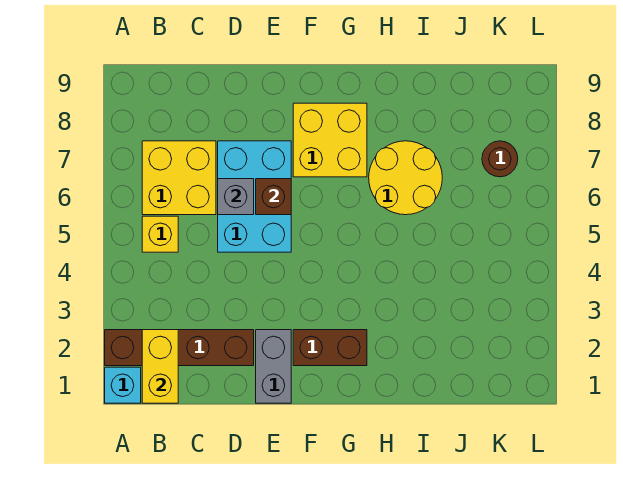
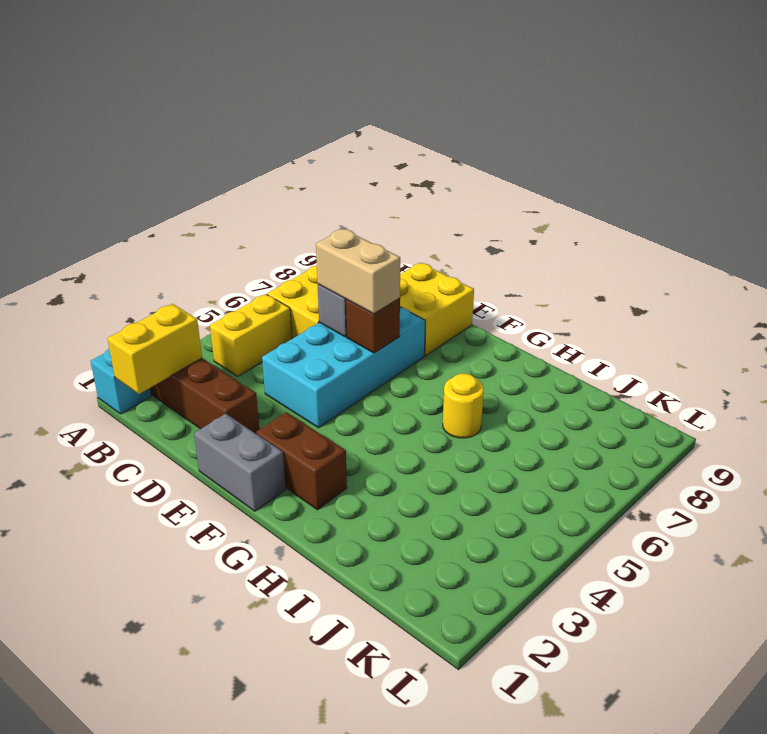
yellow brick B5 level 1 -> yellow brick B4:B5 level 1
cyan brick D5:E7 level 1 -> cyan brick D4:E7 level 1
none -> tan brick D6:E6 level 3
grey brick E1:E2 level 1 -> grey brick E1:F1 level 1
yellow brick F7:G8 level 1 -> yellow brick D8:E9 level 1
yellow round brick H6:I7 level 1 -> yellow round brick H6 level 1
brown round brick K7 level 1 -> none

